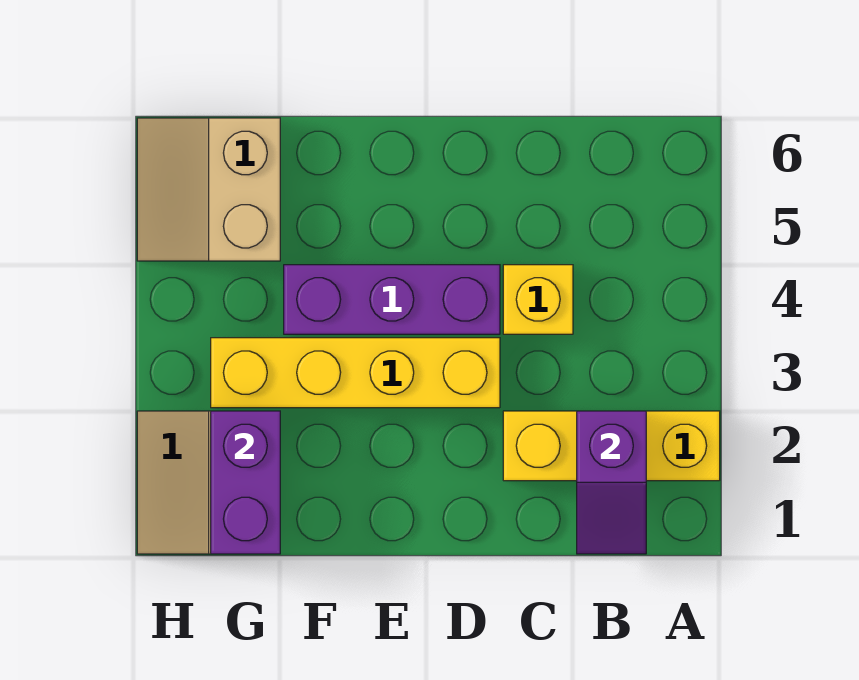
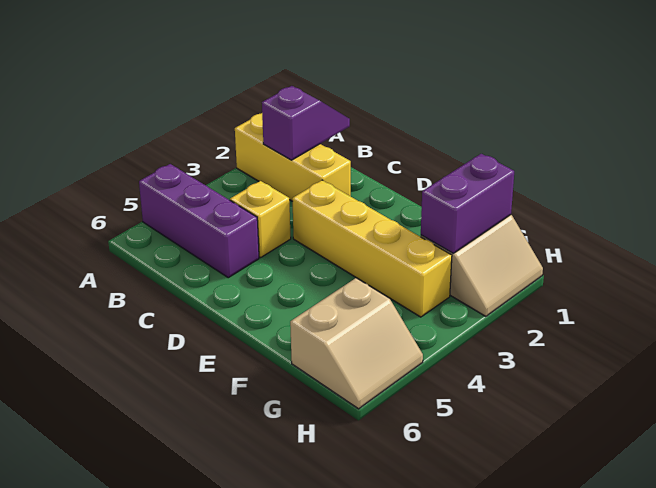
purple brick D4:F4 level 1 -> purple brick A5:C5 level 1

